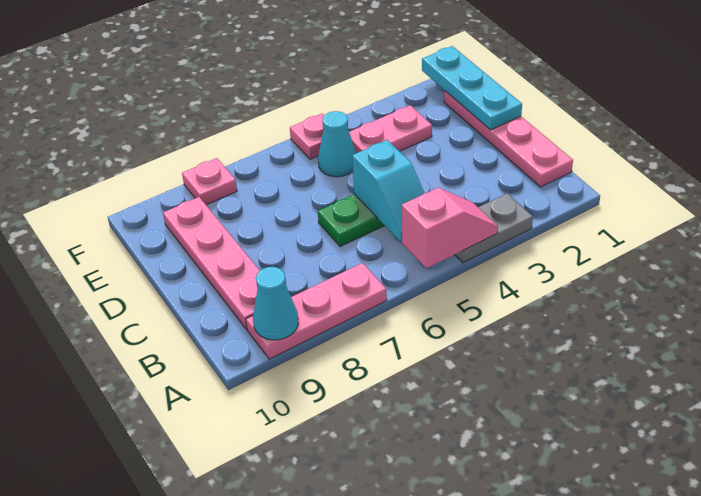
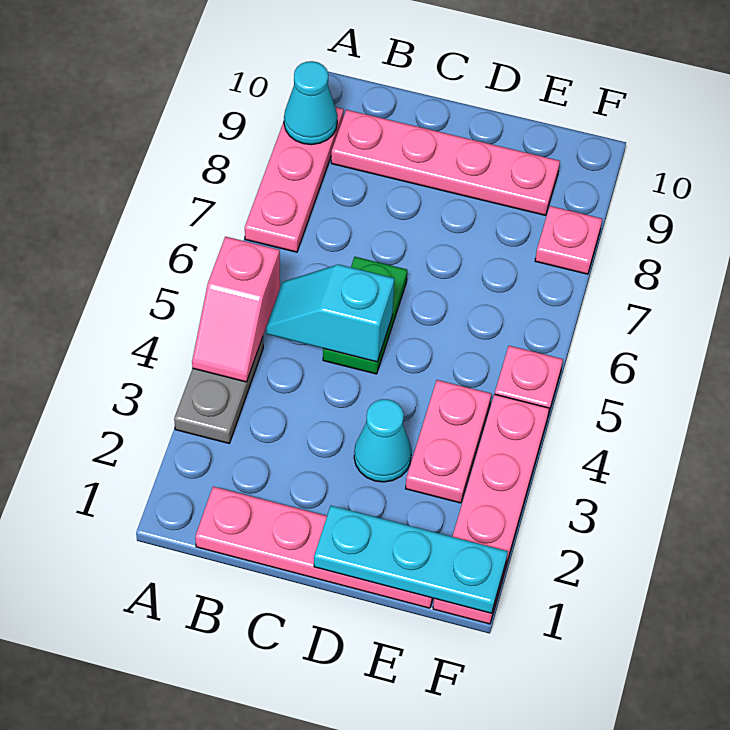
cyan cone E5 level 1 -> cyan cone D3 level 1
none -> pink plate F1:F4 level 1

